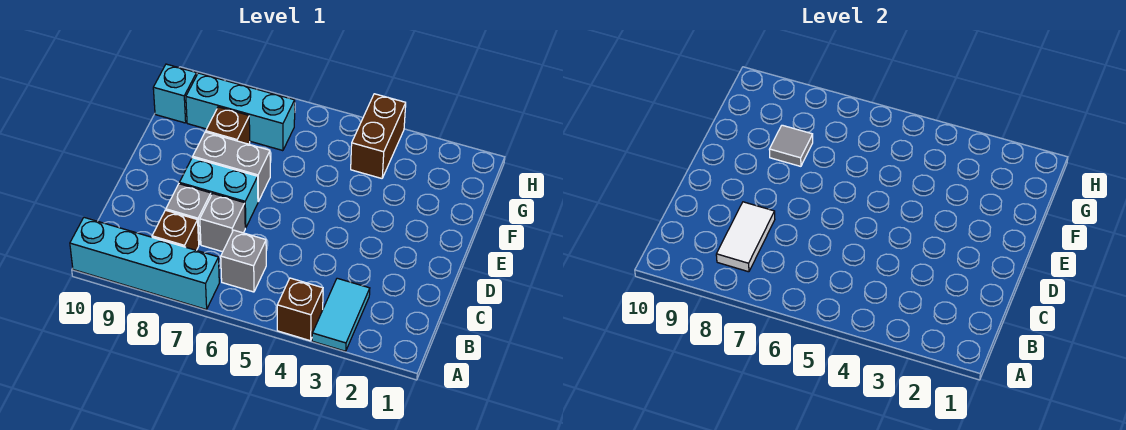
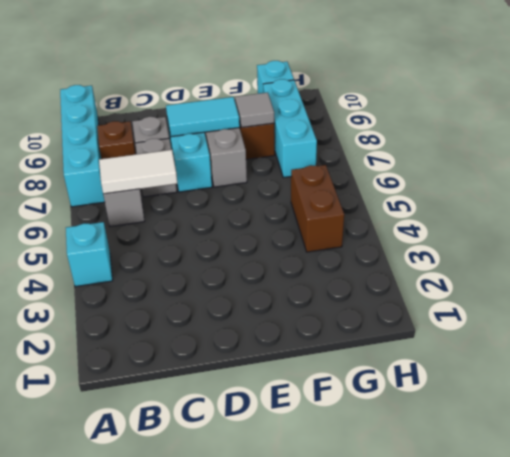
cyan tile A3:B3 level 1 -> cyan tile D8:E8 level 2
brown brick A4 level 1 -> cyan brick A4 level 1
white tile B8:C8 level 2 -> white tile B6:C6 level 2
brown brick G4:H4 level 1 -> brown brick G4:G5 level 1

